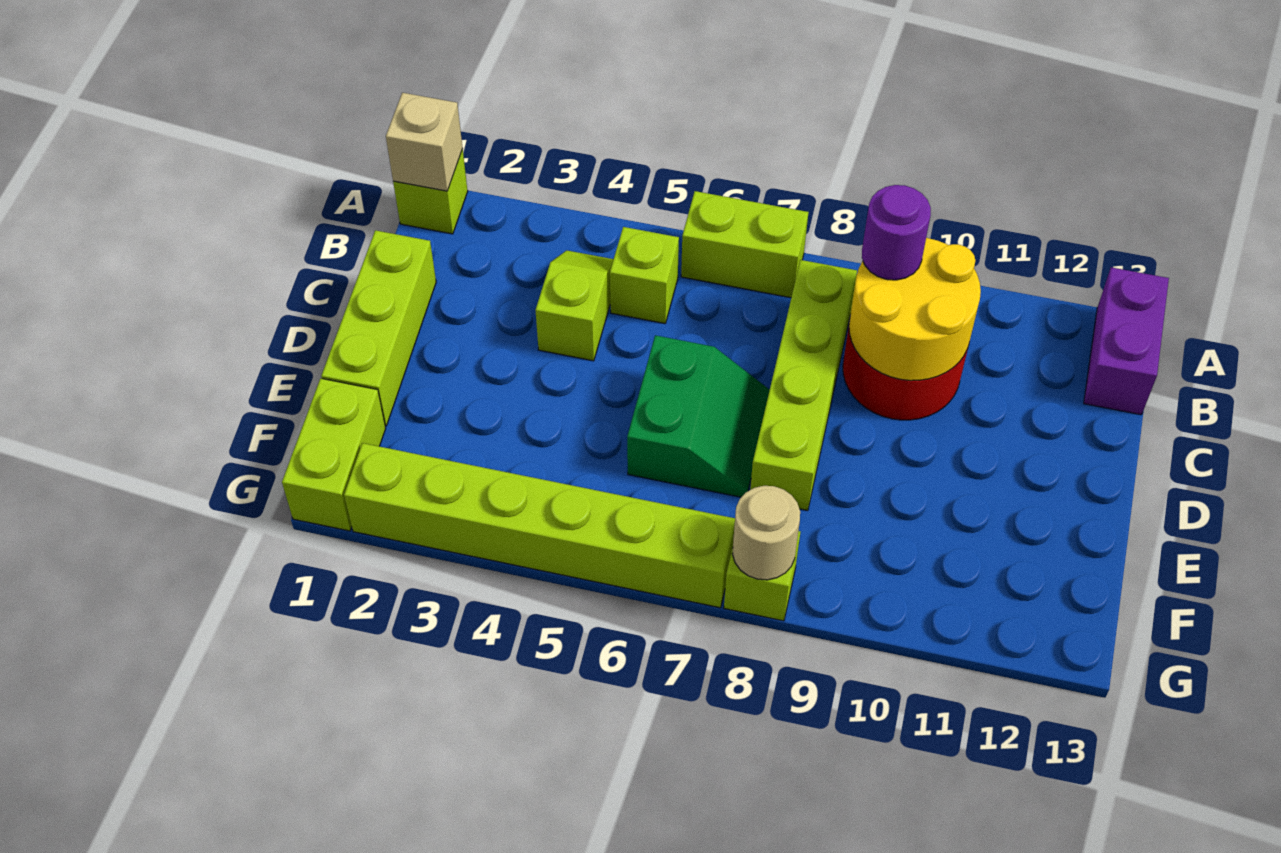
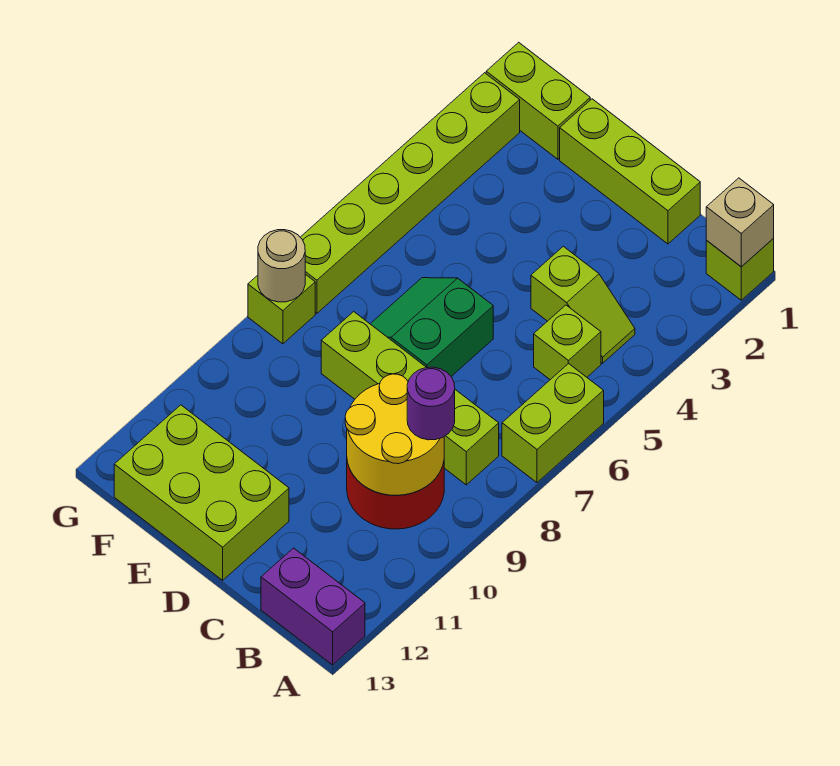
green slope D6:E7 level 1 top 6 -> green slope D6:E7 level 1 top D
none -> lime brick D12:F13 level 1

